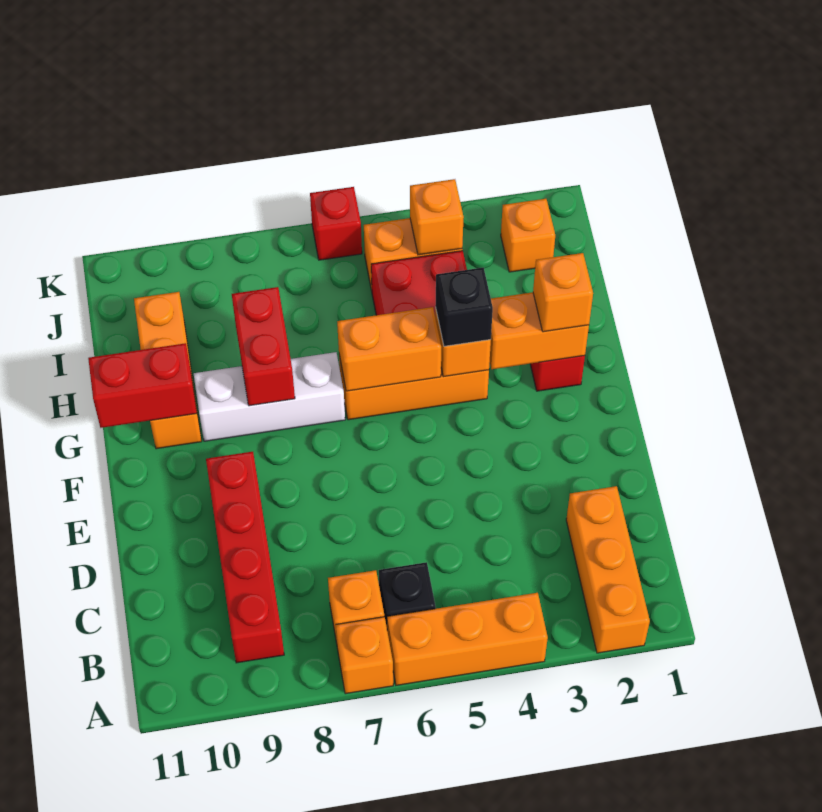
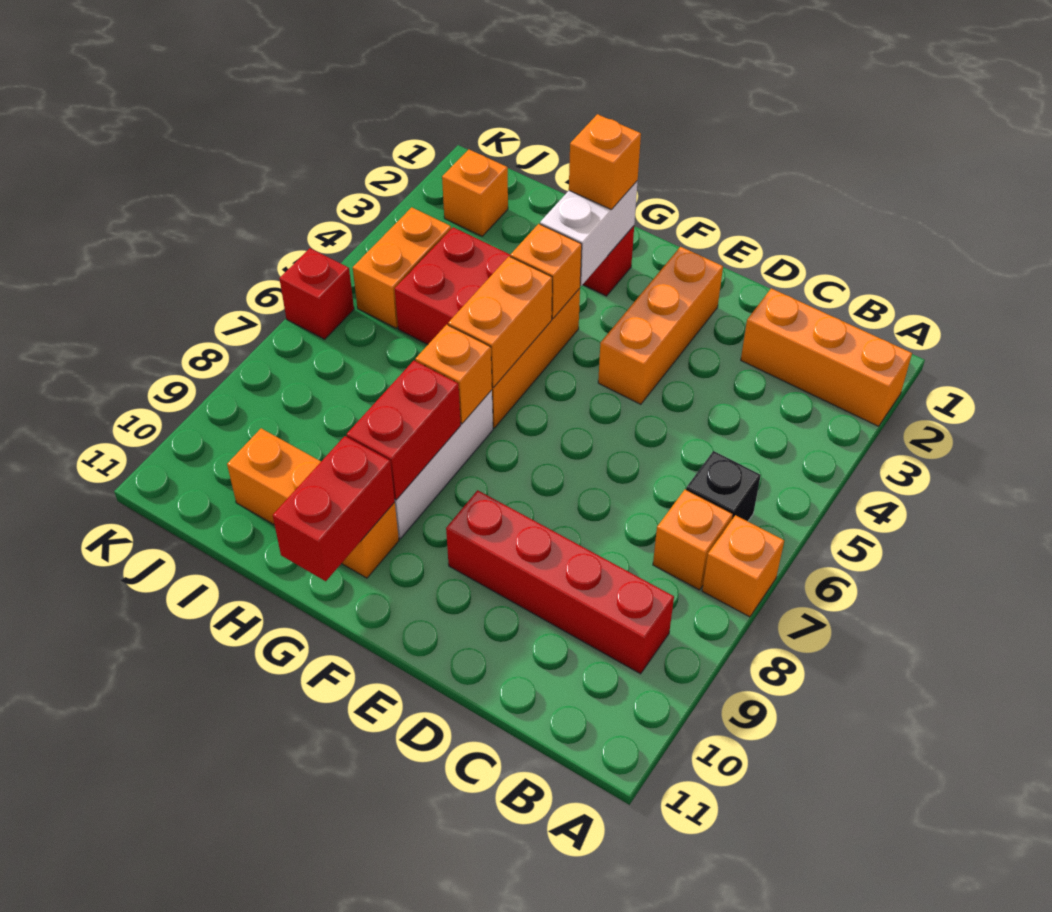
orange brick A4:A6 level 1 -> orange brick E2:E4 level 1
orange brick G2:G3 level 2 -> white brick G2:G3 level 2
black brick G4 level 3 -> none
red brick G8:H8 level 2 -> red brick G8:G9 level 2
orange brick J4 level 2 -> orange brick G7 level 2

